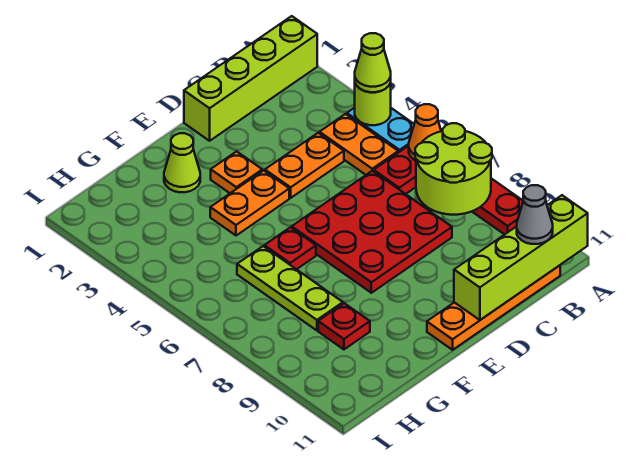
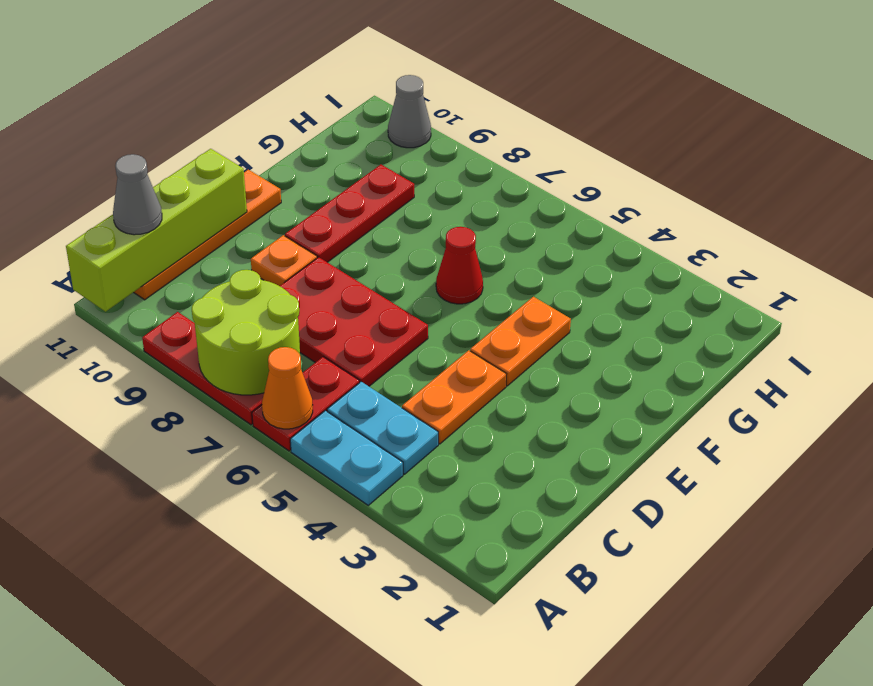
lime brick A1:D1 level 1 -> none
lime round brick A4 level 2 -> none
lime cone A4 level 3 -> none
orange plate B4:B5 level 1 -> cyan plate B4:B5 level 1
red plate C6:E8 level 1 -> red plate C6:D8 level 1
orange plate E3 level 1 -> orange plate D9 level 1
lime cone F2 level 1 -> none
red plate F6 level 1 -> red cone F6 level 1
lime plate G6:G8 level 1 -> none
red plate G9 level 1 -> red plate E9:G9 level 1
none -> grey cone I10 level 1

